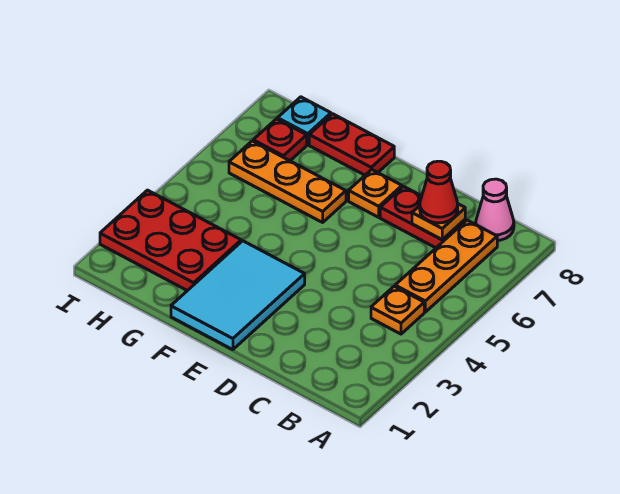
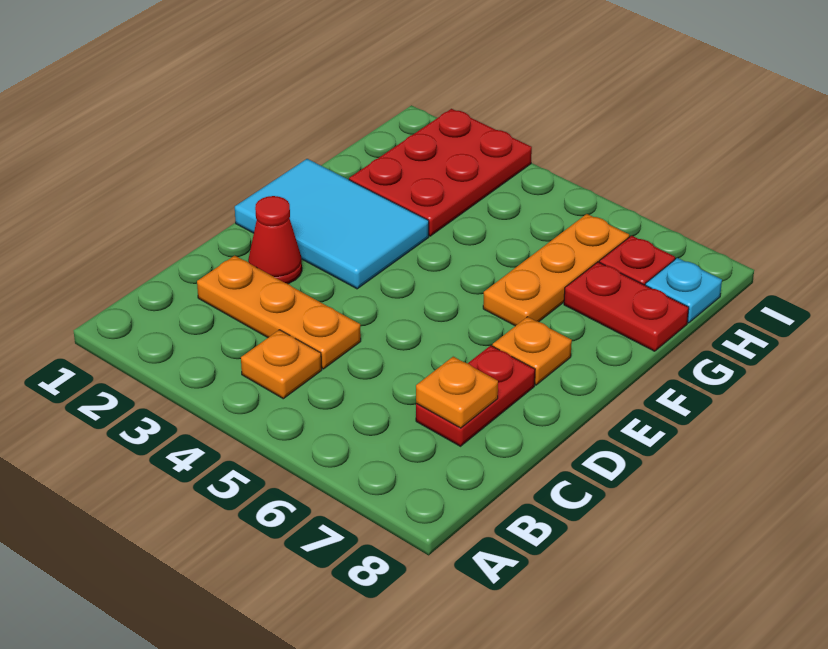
orange plate B5:B7 level 1 -> orange plate C2:C4 level 1
pink cone B8 level 1 -> none
red cone C7 level 3 -> red cone D2 level 1
red plate F8:G8 level 1 -> red plate G7:G8 level 1

